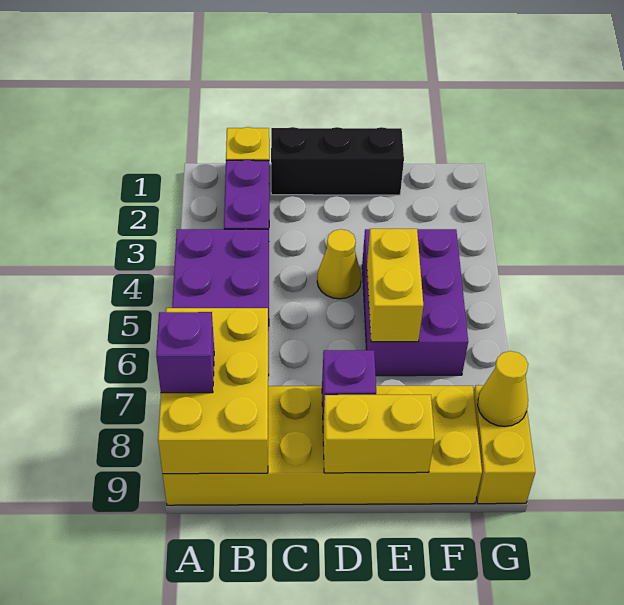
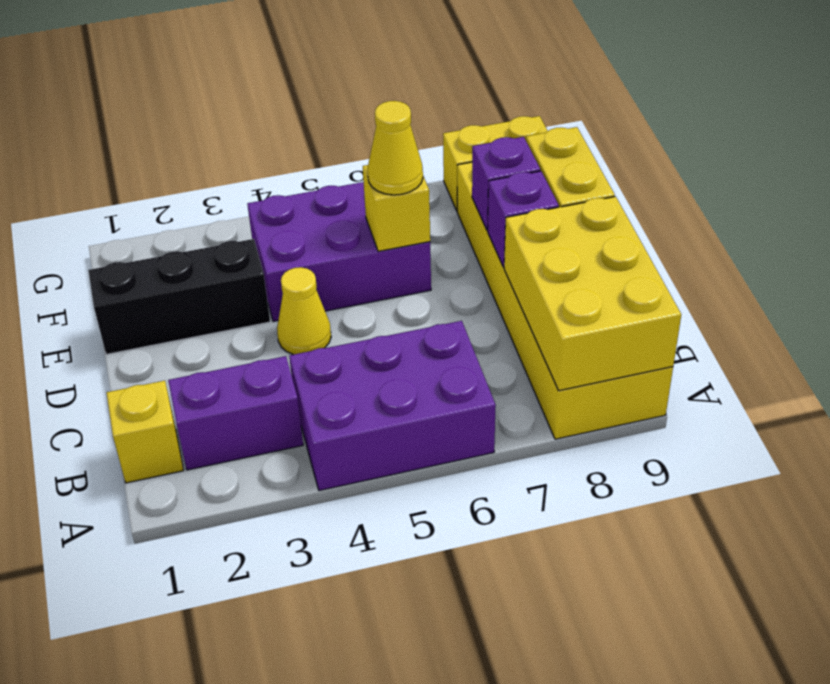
yellow brick A7:B9 level 2 -> yellow brick A8:C9 level 2
purple brick A8 level 3 -> purple brick E8 level 2
black brick C1:E1 level 1 -> black brick E1:E3 level 1
yellow brick E5:E6 level 2 -> yellow brick E6 level 2
yellow cone G8 level 2 -> yellow cone E6 level 3

